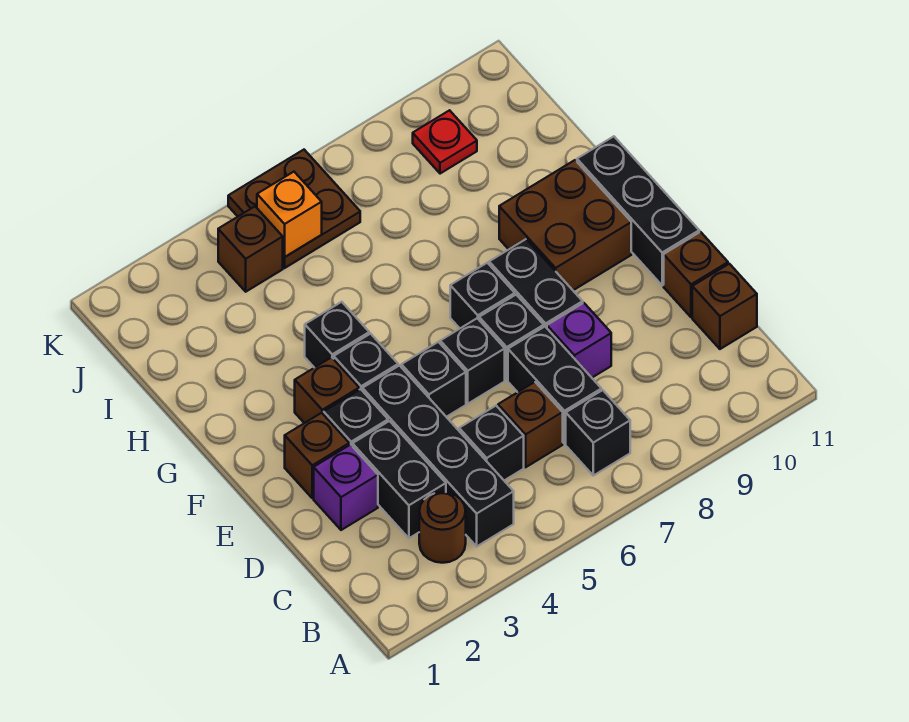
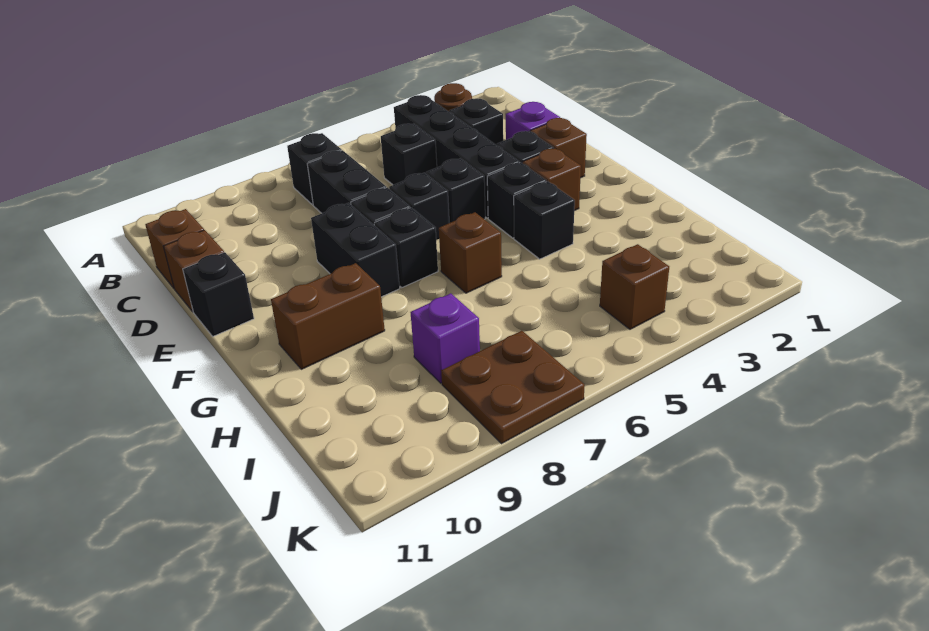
black brick C3:D3 level 1 -> black brick C3 level 1
brown brick C6 level 1 -> brown brick G6 level 1
purple brick D8 level 1 -> purple brick I8 level 1
black brick E11:G11 level 1 -> black brick E11 level 1
brown brick F9:G10 level 1 -> brown brick G9:G10 level 1
brown plate J5:K6 level 1 -> brown plate J7:K8 level 1
orange brick J5 level 2 -> none
red plate J9 level 1 -> none

